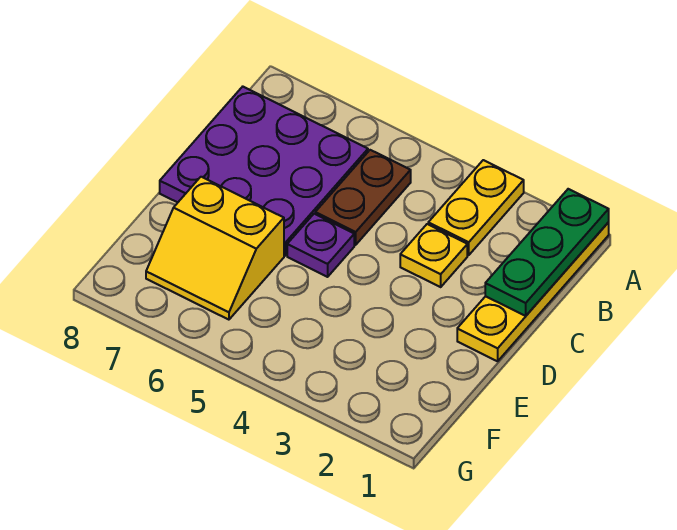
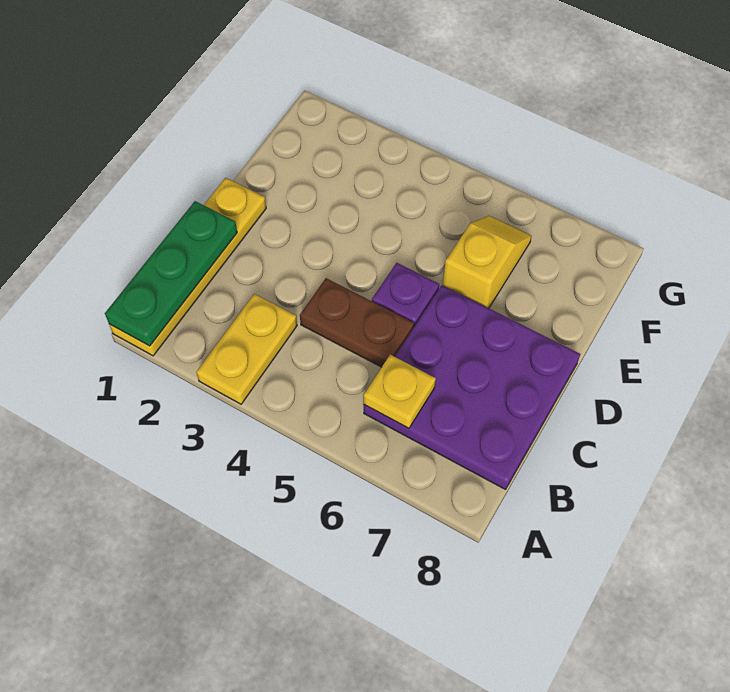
brown plate B5:C5 level 1 -> brown plate C4:C5 level 1
yellow plate C3 level 1 -> yellow plate B6 level 2
yellow slope E6:F7 level 1 top E -> yellow slope E6:F6 level 1 top E

